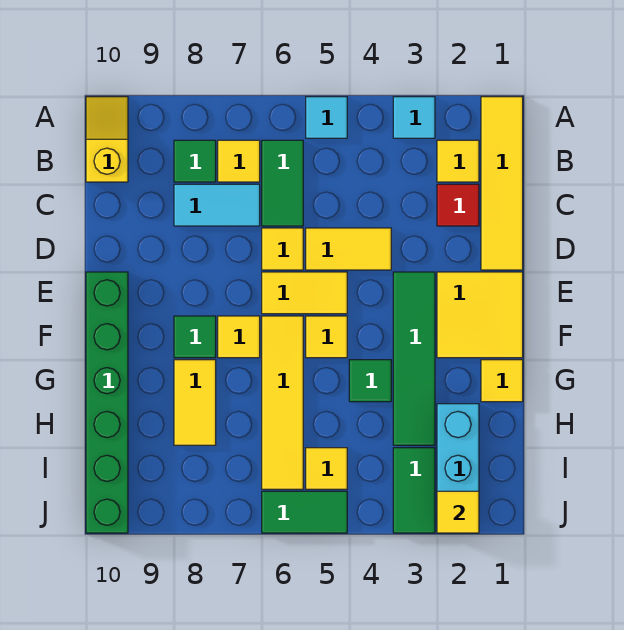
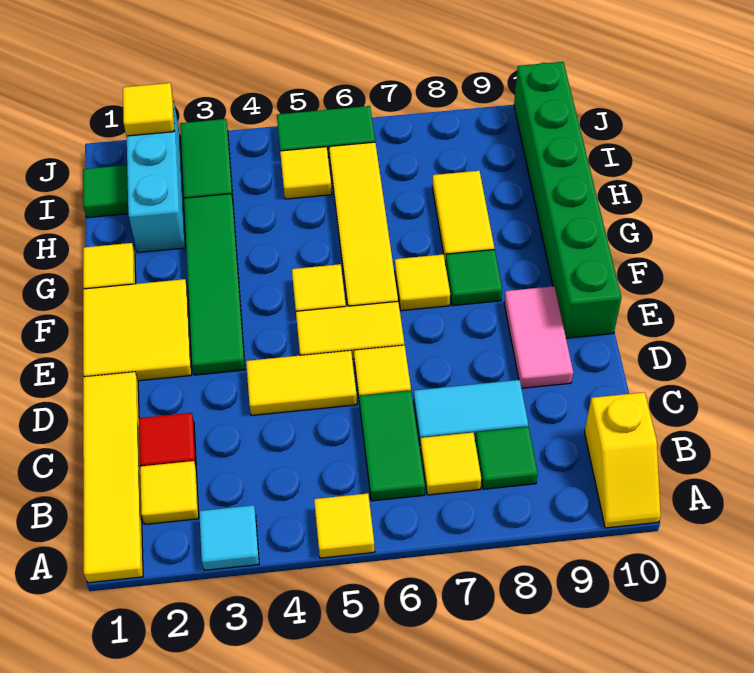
cyan tile A5 level 1 -> yellow tile A5 level 1
none -> pink tile D9:E9 level 1
green tile G4 level 1 -> green tile I1 level 1

